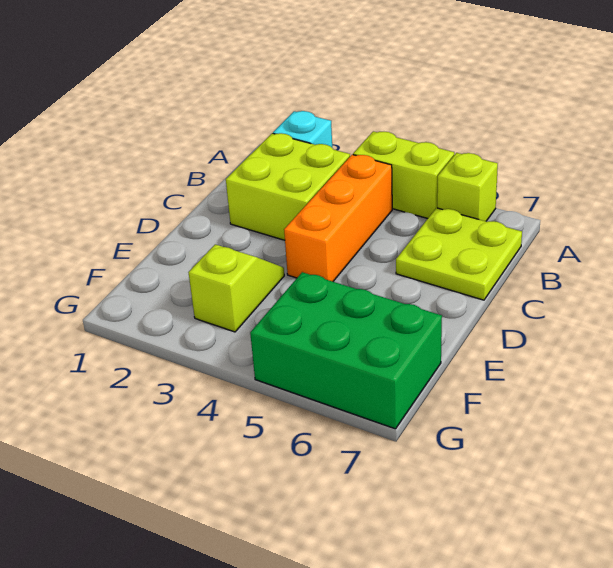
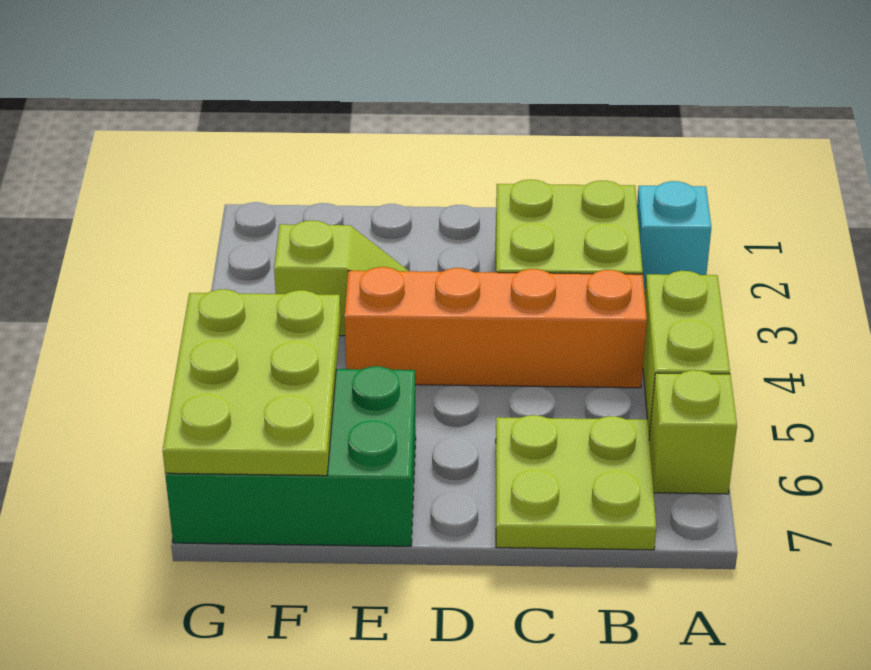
orange brick B4:D4 level 1 -> orange brick B4:E4 level 1
green brick F5:G7 level 1 -> green brick E6:G7 level 1
none -> lime plate F5:G7 level 2

